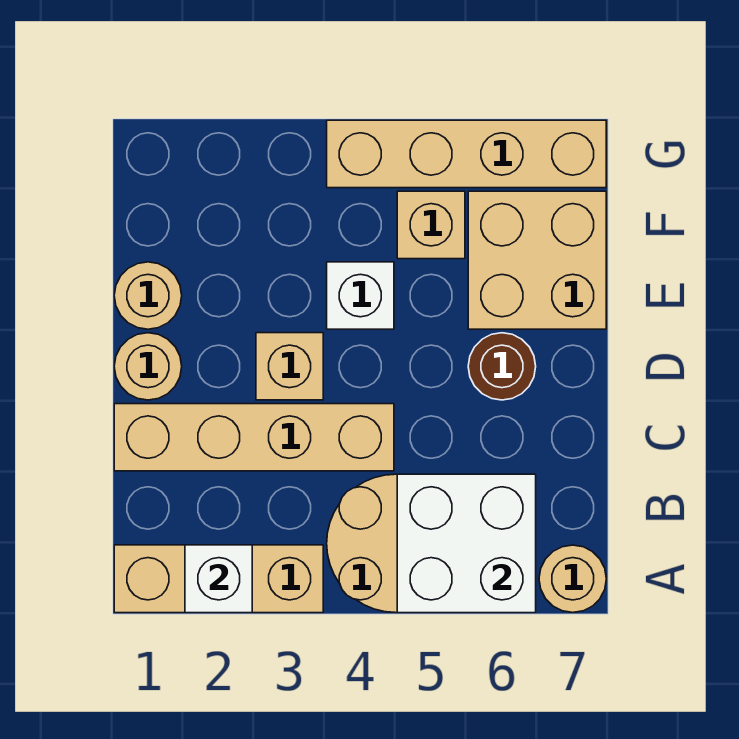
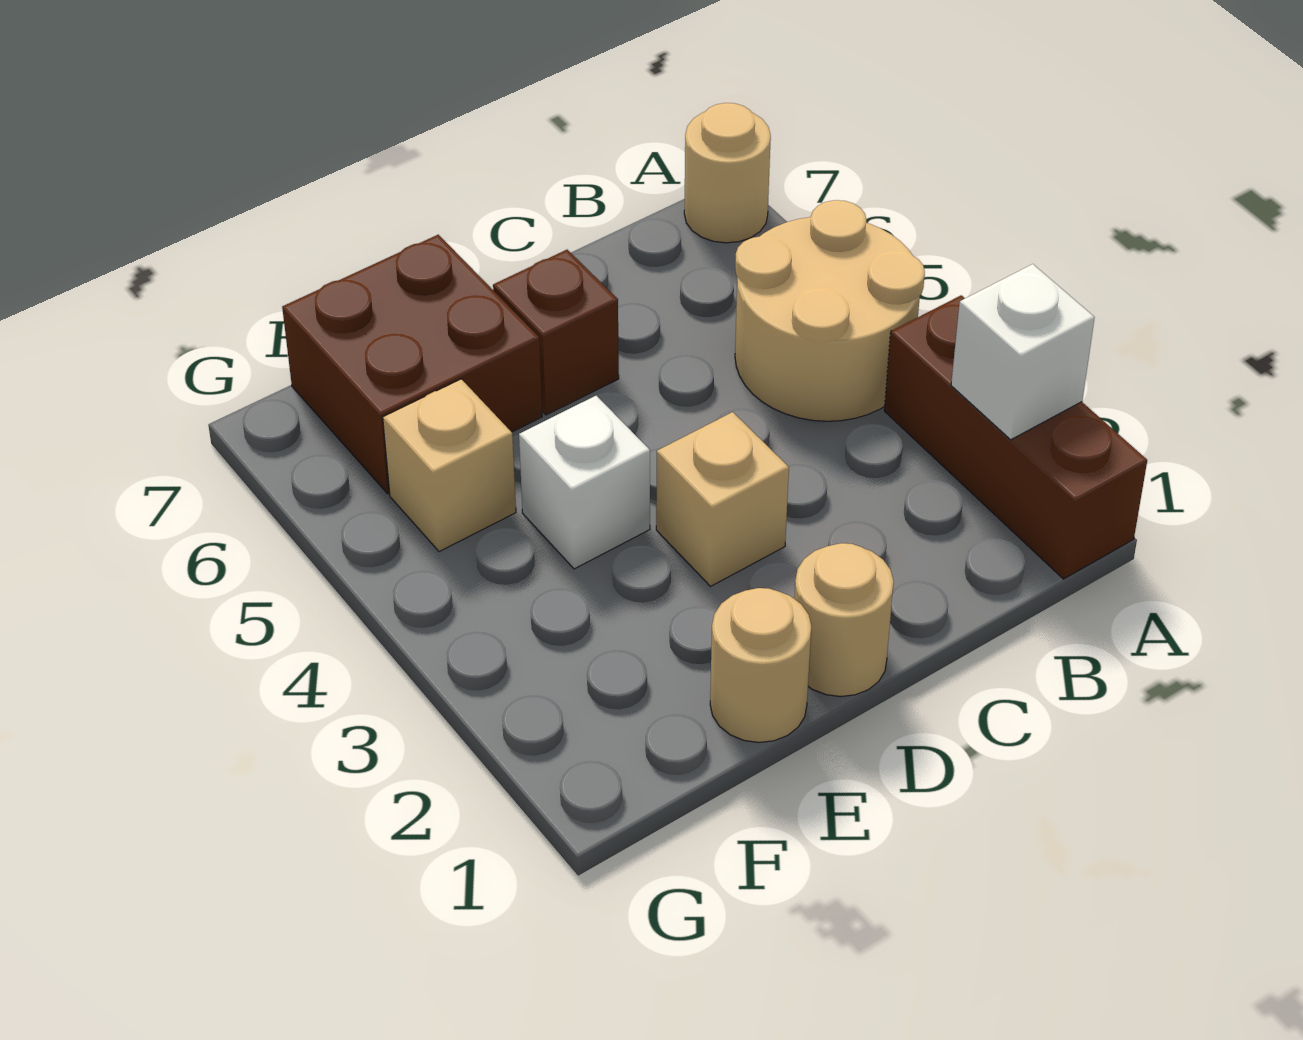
tan brick A1:A3 level 1 -> brown brick A1:A3 level 1
white brick A5:B6 level 2 -> none
tan brick C1:C4 level 1 -> none
brown round brick D6 level 1 -> brown brick D6 level 1
tan brick E6:F7 level 1 -> brown brick E6:F7 level 1
tan brick G4:G7 level 1 -> none

